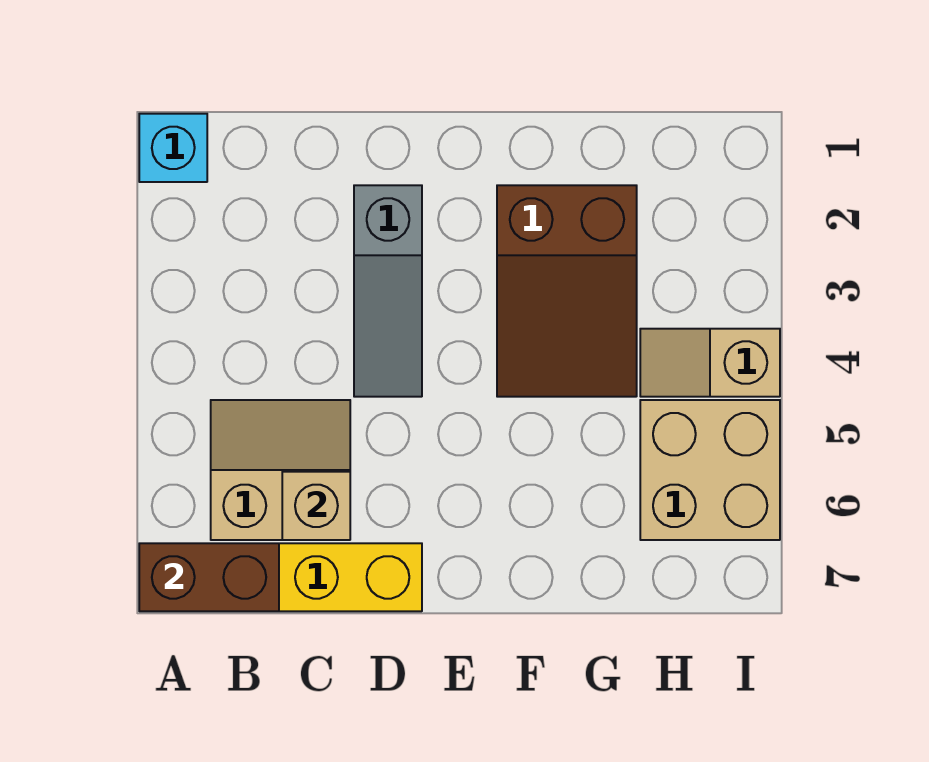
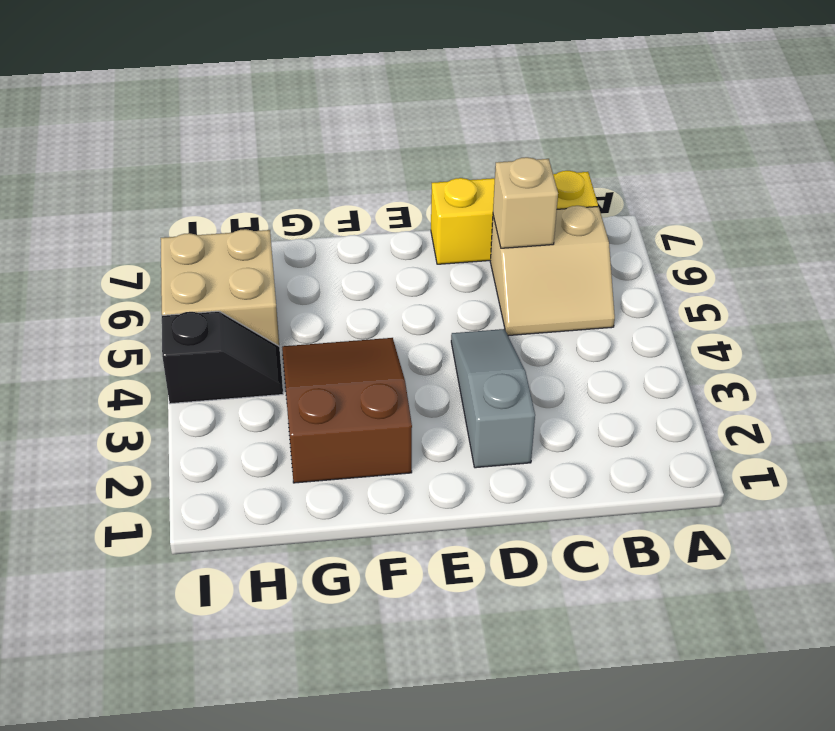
cyan brick A1 level 1 -> none
brown brick A7:B7 level 2 -> none
tan slope H4:I4 level 1 top I -> black slope H4:I4 level 1 top I

